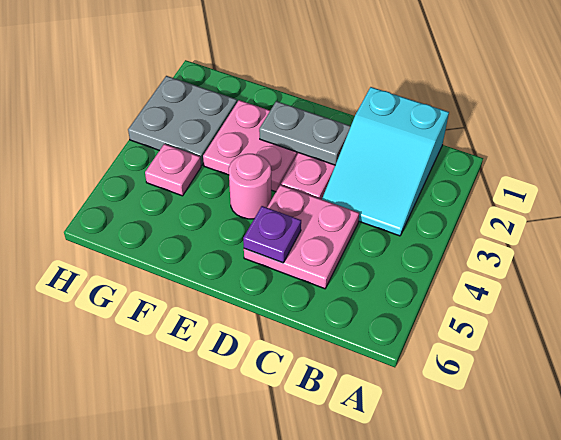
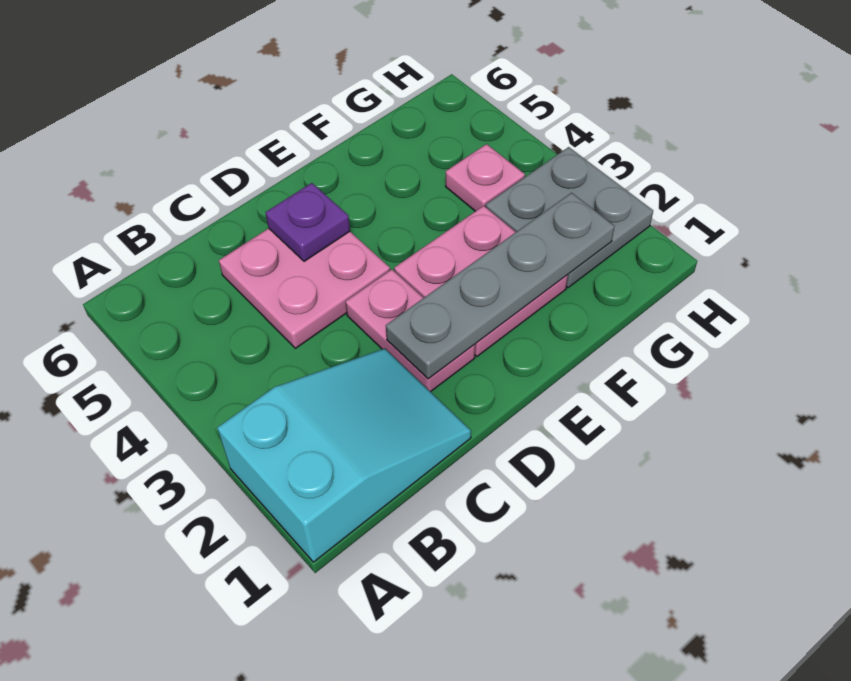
cyan slope B1:C3 level 1 top 1 -> cyan slope A1:C2 level 1 top A
grey plate D2:E2 level 2 -> grey plate D2:G2 level 2
pink round brick E4 level 1 -> none

